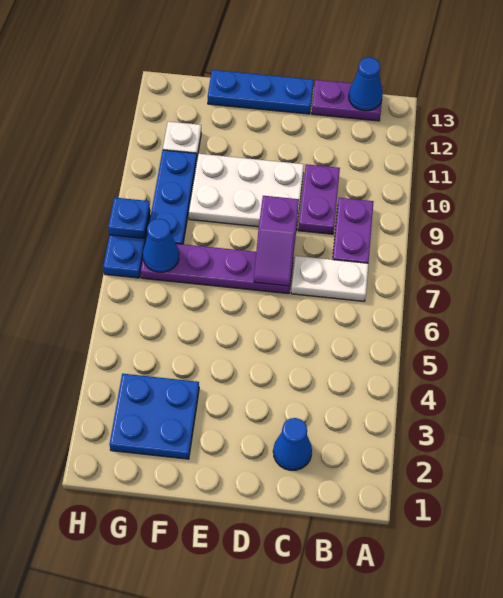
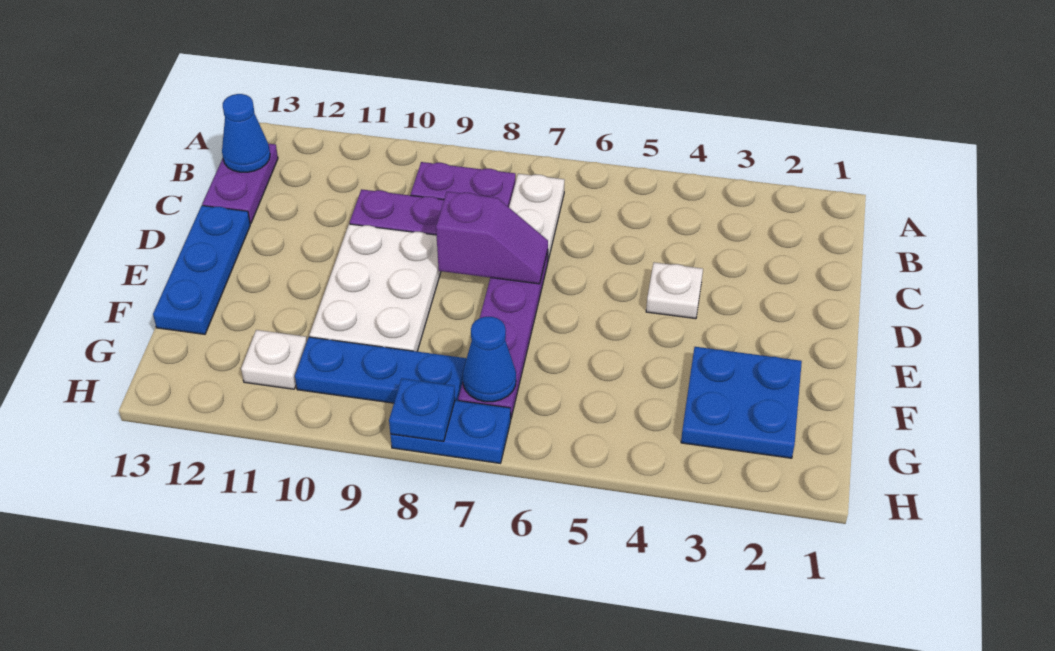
blue cone C2 level 1 -> none
none -> white plate D4 level 1

